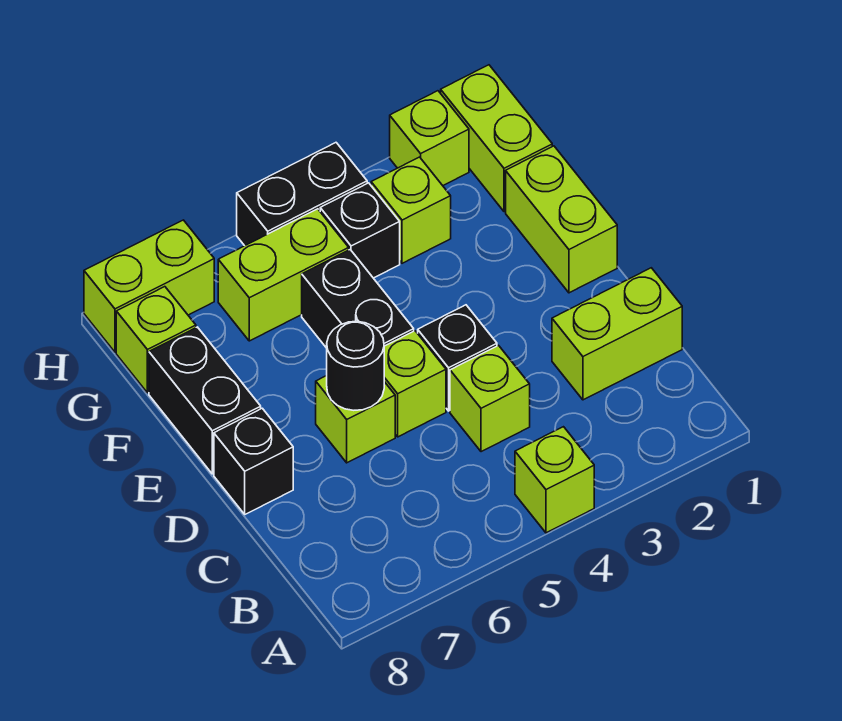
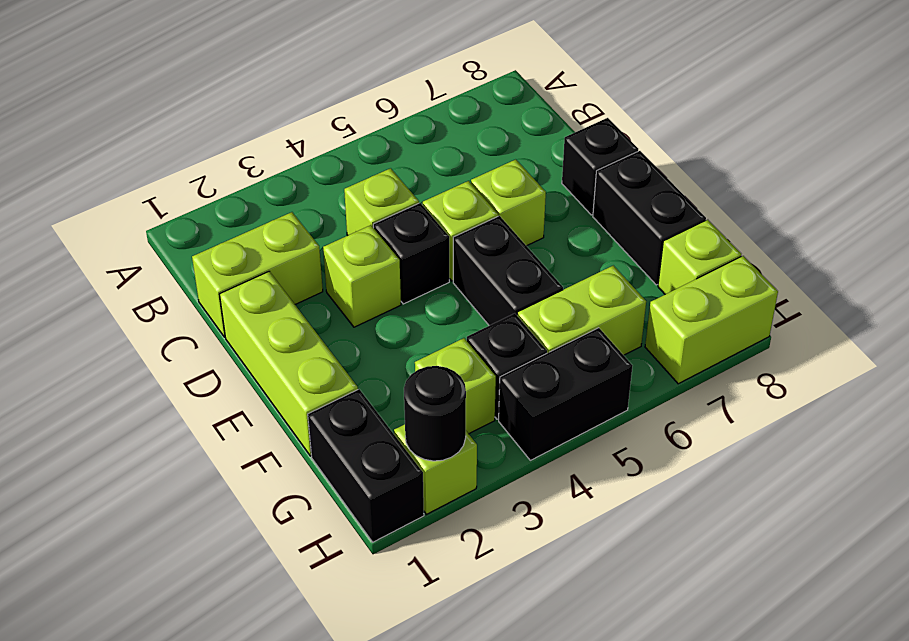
lime brick A4 level 1 -> lime brick D3 level 1
black round brick D6 level 2 -> black round brick H2 level 2
lime brick E1:F1 level 1 -> lime brick D1:F1 level 1
lime brick G1:H1 level 1 -> black brick G1:H1 level 1

